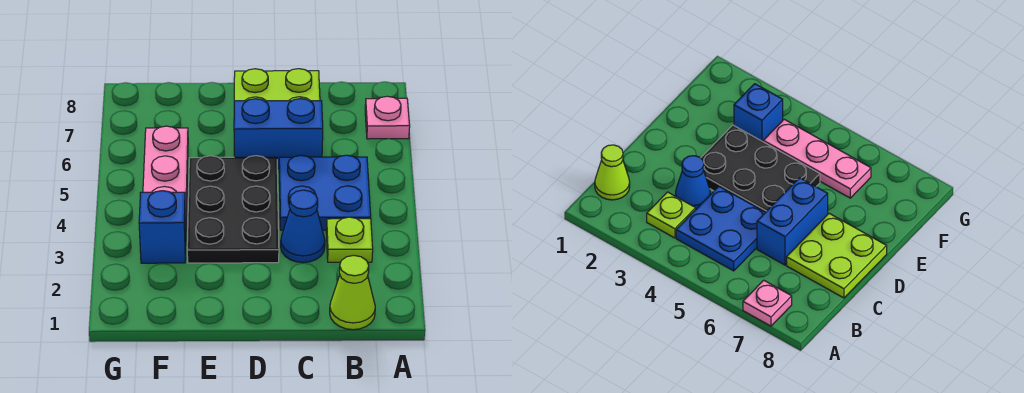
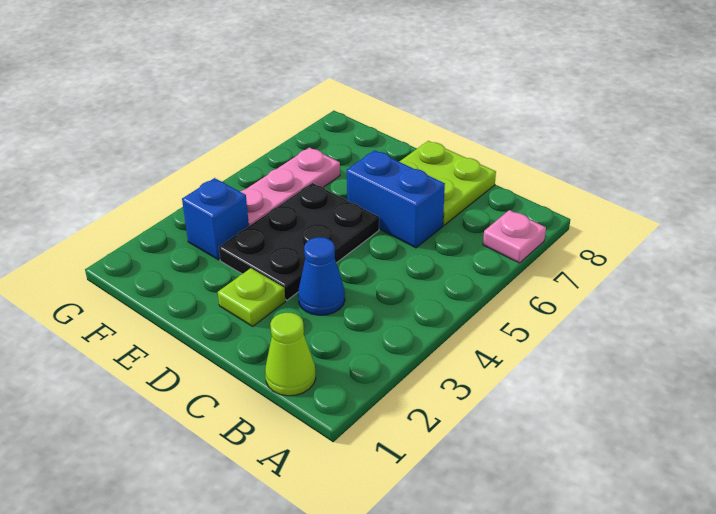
lime plate B3 level 1 -> lime plate D2 level 1
blue plate B4:C5 level 1 -> none

